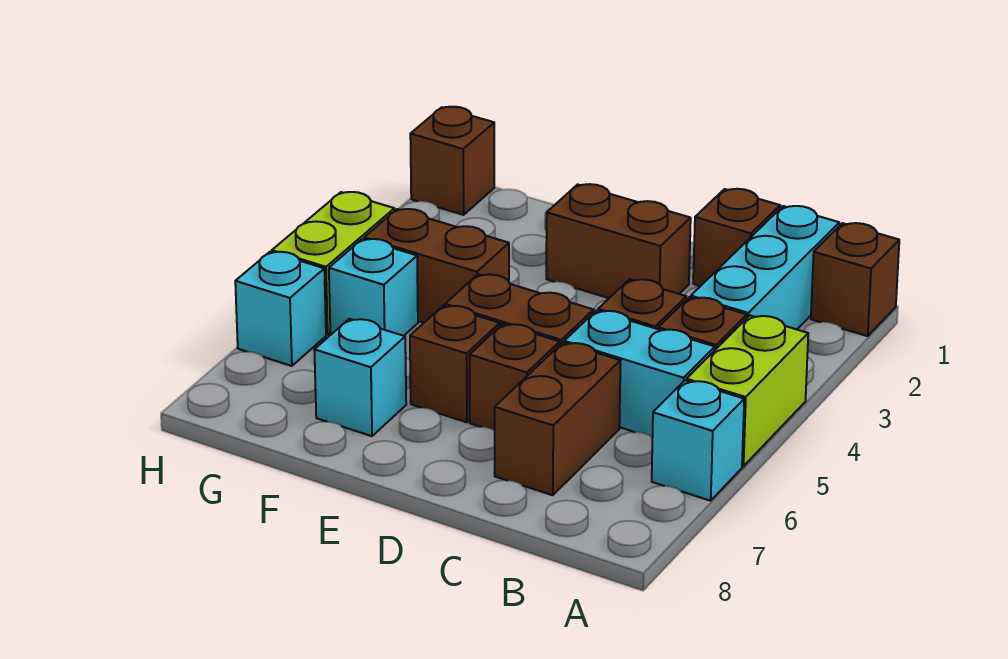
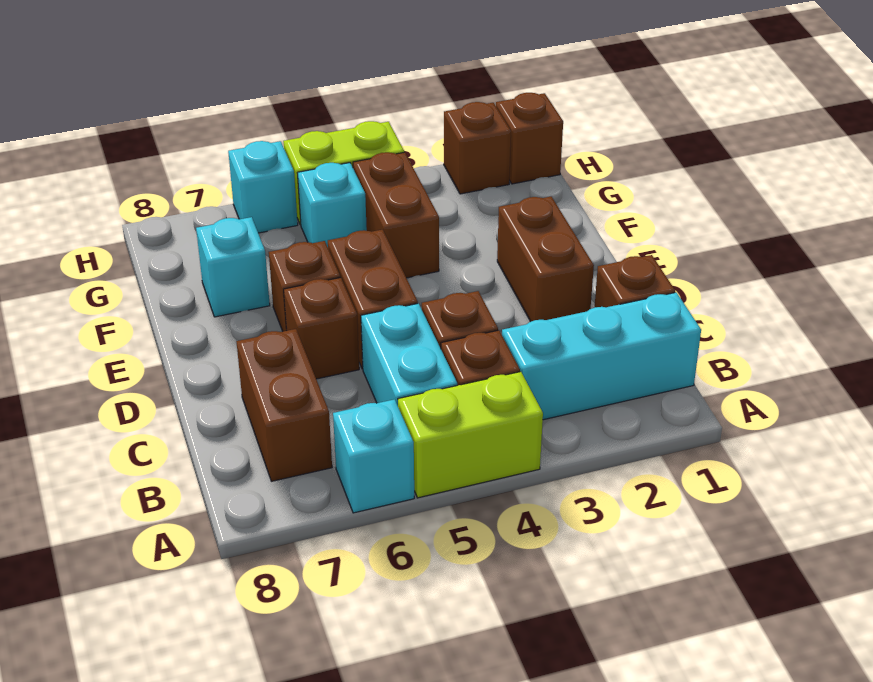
brown brick A1 level 1 -> brown brick H2 level 1
brown brick C6:C7 level 1 -> brown brick B7:C7 level 1

